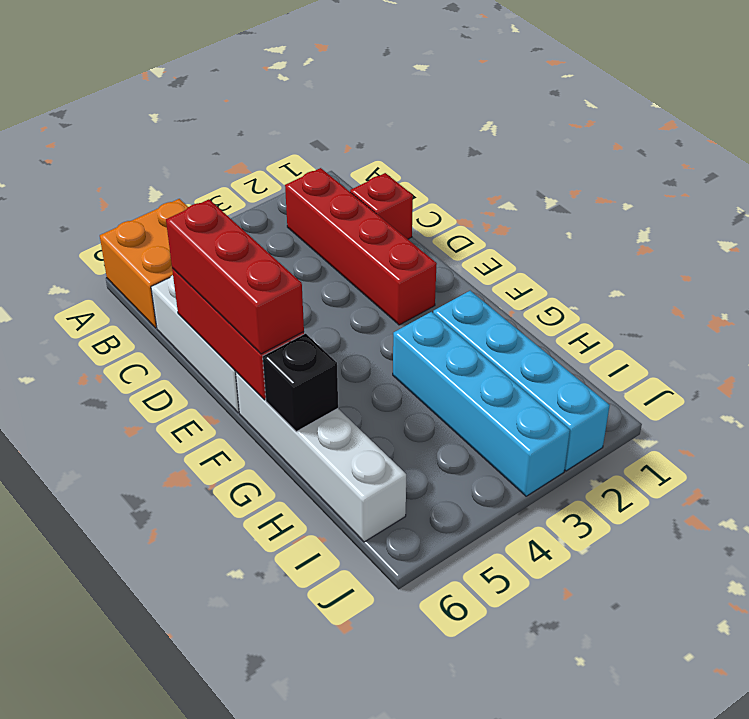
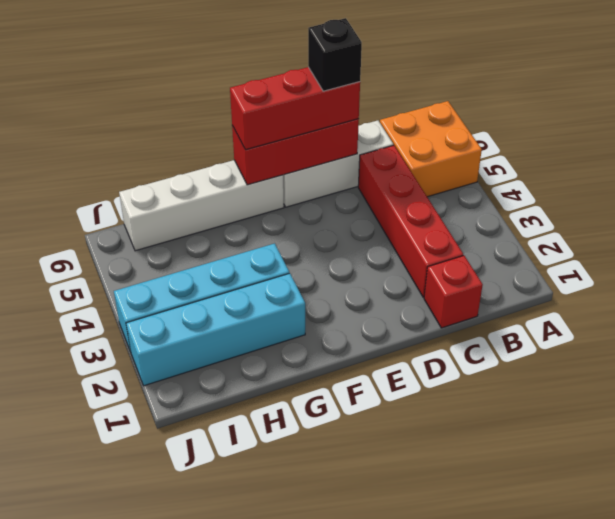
red brick B2:E2 level 1 -> red brick C2:C5 level 1
black brick G6 level 2 -> black brick D6 level 4

